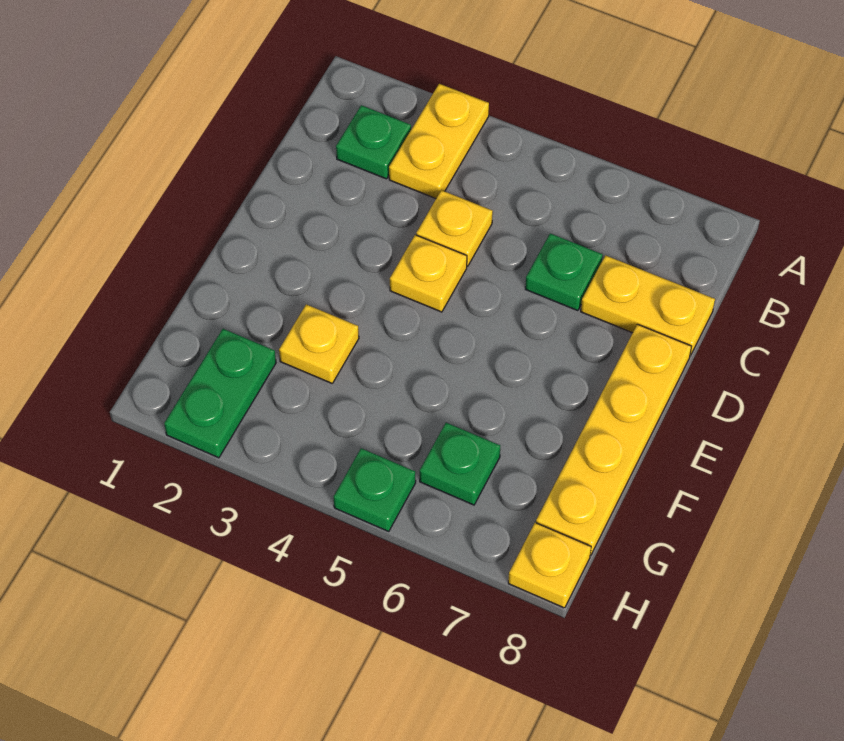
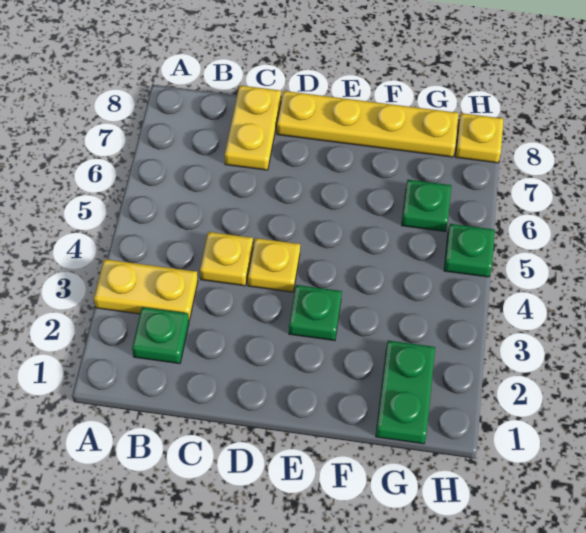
green plate C6 level 1 -> green plate E3 level 1
yellow plate F3 level 1 -> none
green plate G2:H2 level 1 -> green plate G1:G2 level 1

